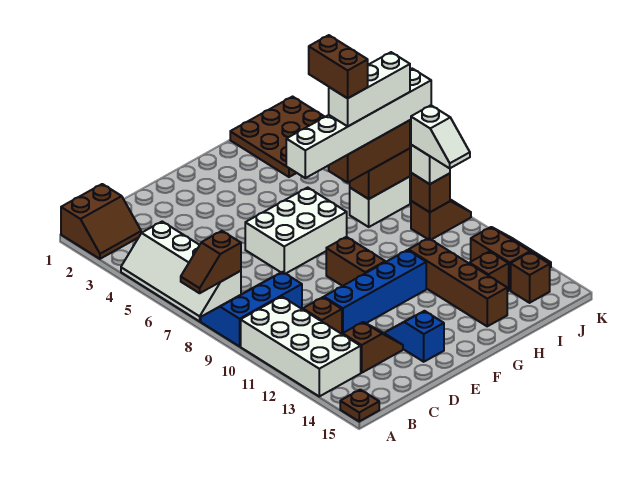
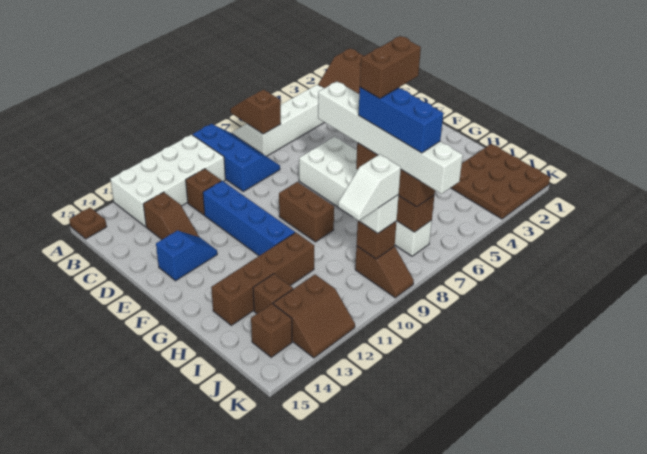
brown brick F9:F10 level 1 -> brown brick F9:G9 level 1
white brick H7:J7 level 5 -> blue brick H7:J7 level 5

